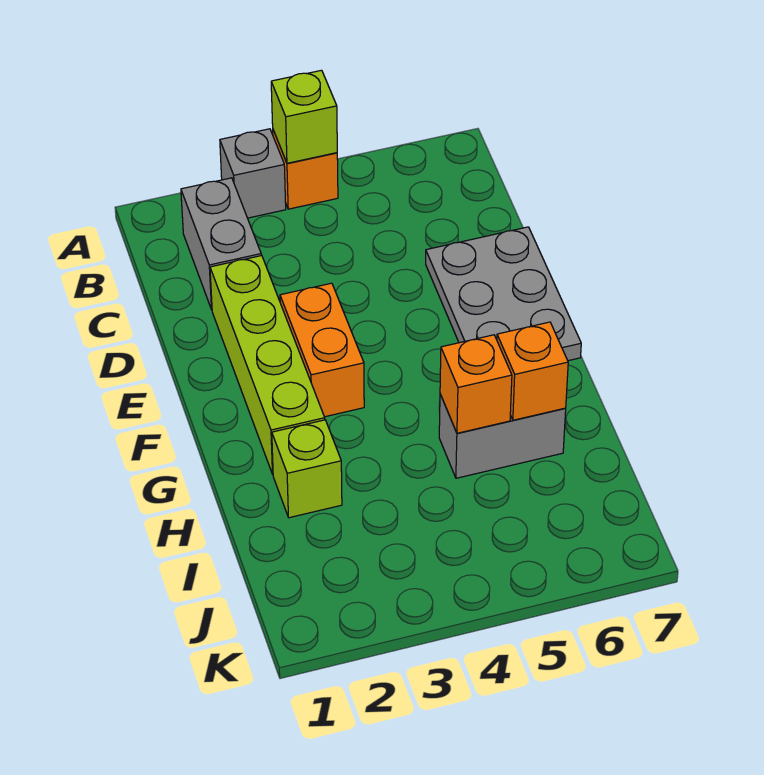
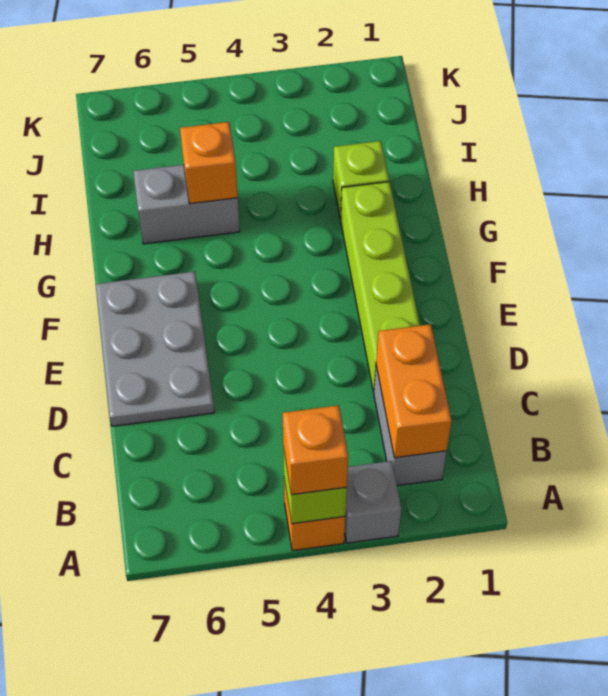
orange brick E3:F3 level 1 -> orange brick B2:C2 level 2
orange brick H6 level 2 -> orange brick A4 level 3

